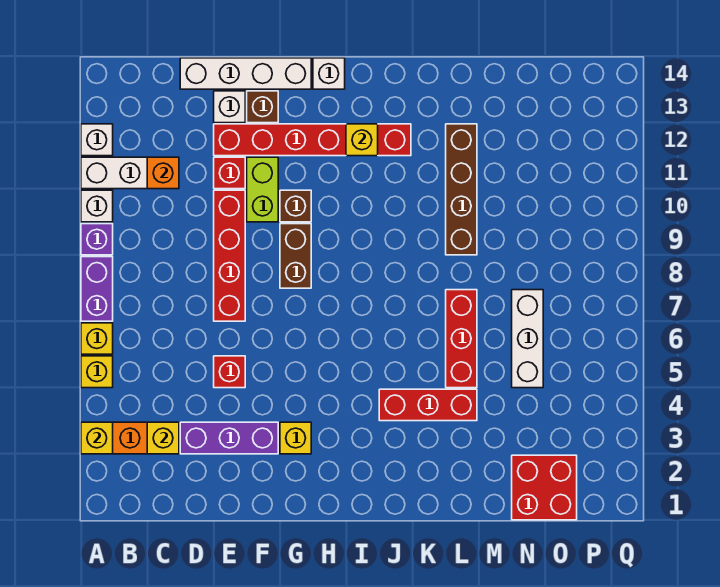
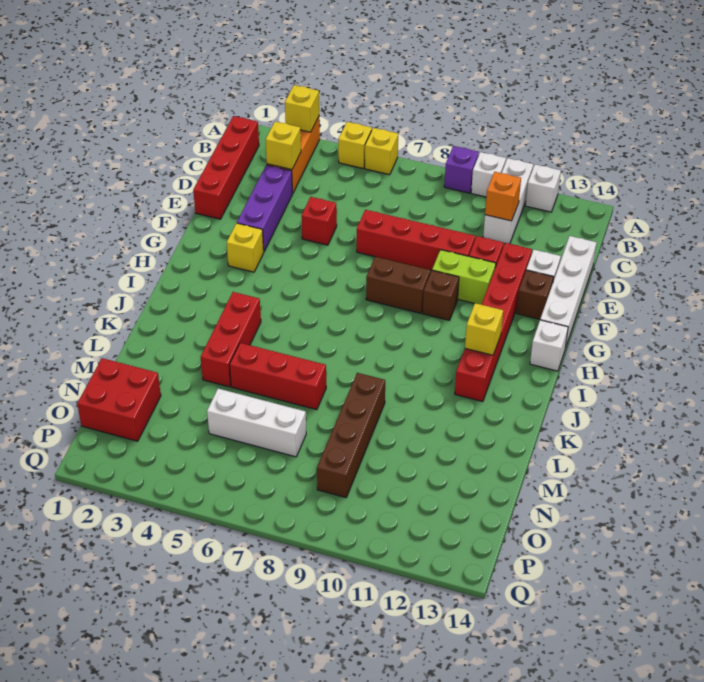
purple brick A7:A8 level 1 -> none
none -> red brick B1:E1 level 1
brown brick L9:L12 level 1 -> brown brick L9:O9 level 1

